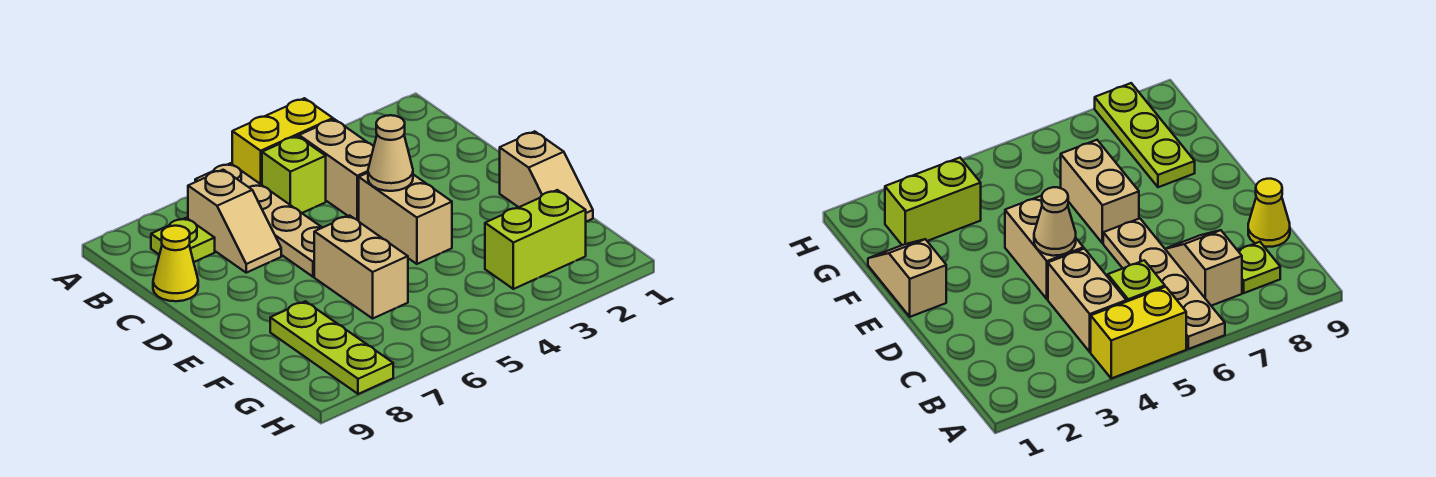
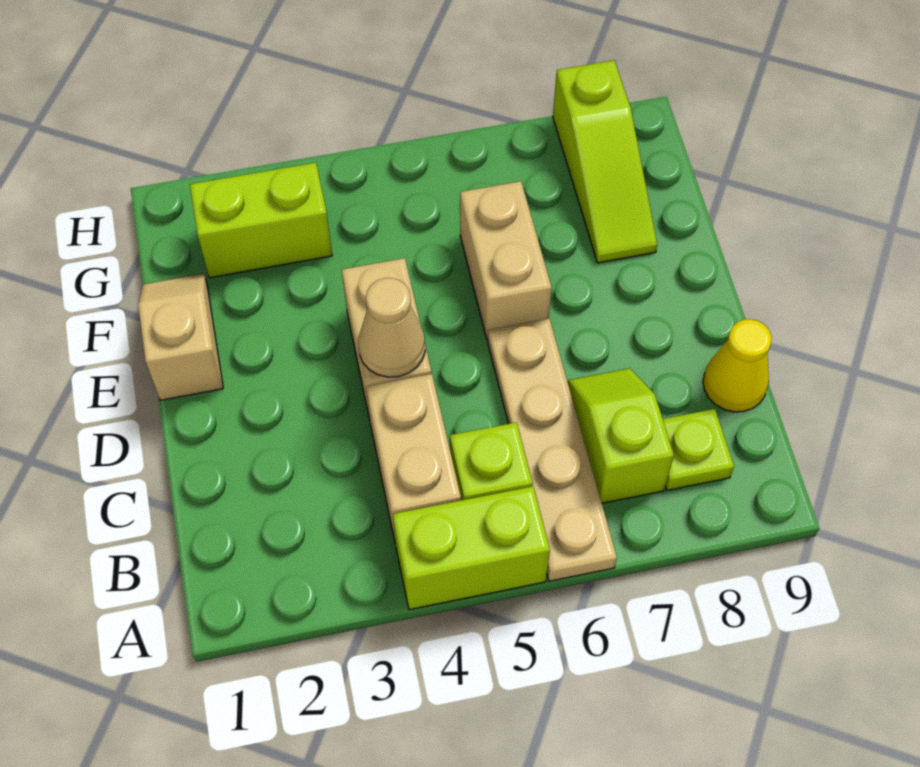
yellow brick A4:A5 level 1 -> lime brick A4:A5 level 1
tan slope B7:C7 level 1 top B -> lime slope B7:C7 level 1 top B
lime plate F8:H8 level 1 -> lime slope F8:H8 level 1 top H

